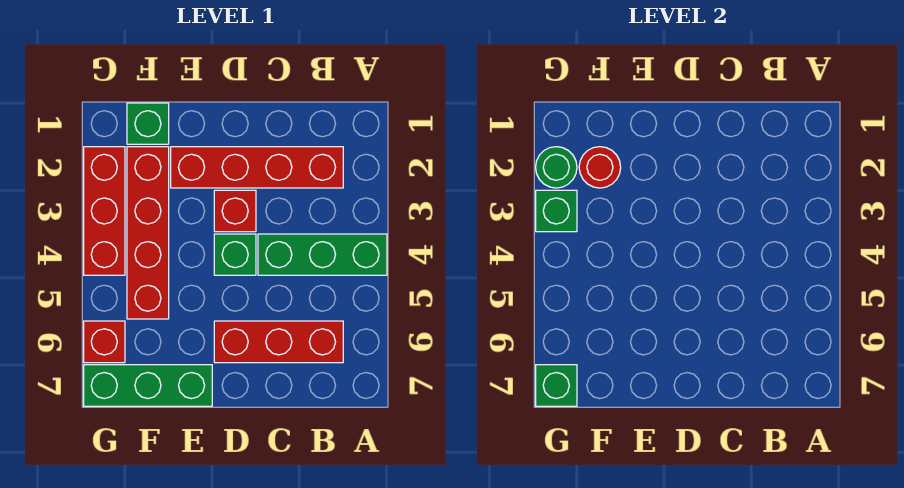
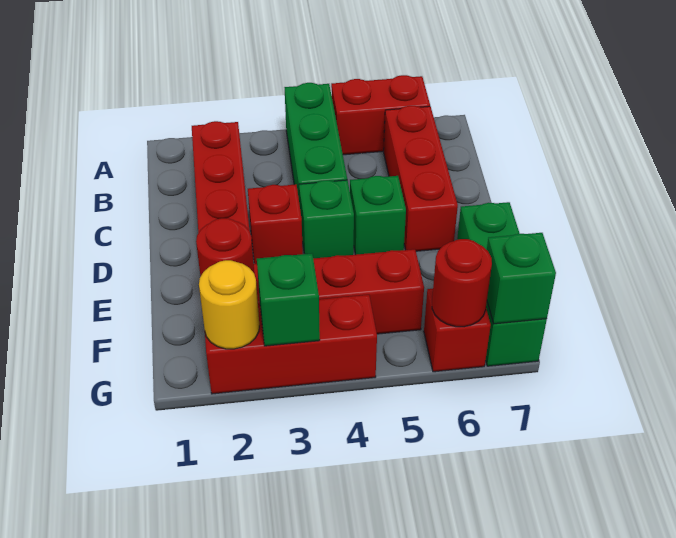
none -> red brick A5:A6 level 1
green brick F1 level 1 -> green brick D5 level 1
green round brick G2 level 2 -> yellow round brick G2 level 2
none -> red round brick G6 level 2

